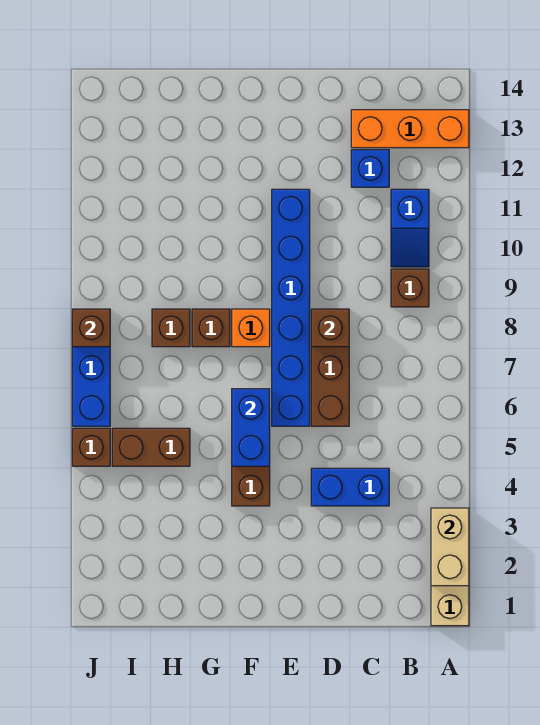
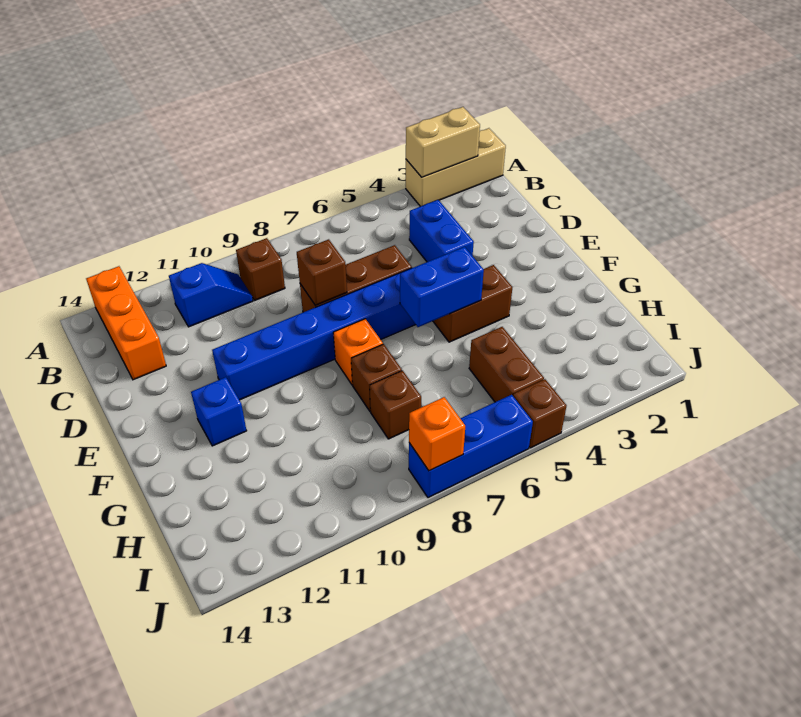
blue brick C12 level 1 -> blue brick F12 level 1
brown brick J8 level 2 -> orange brick J8 level 2

